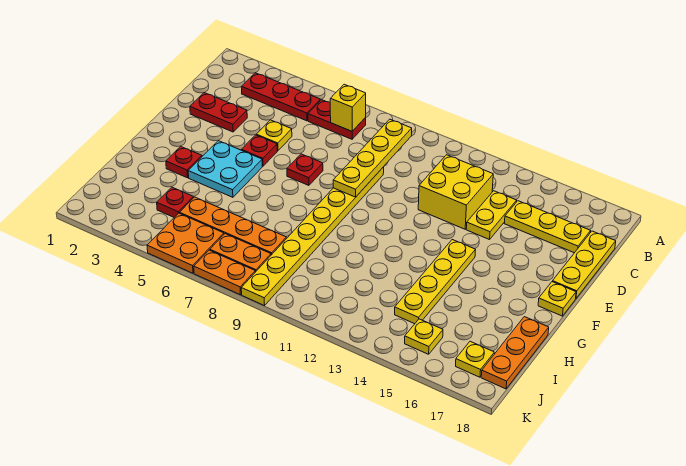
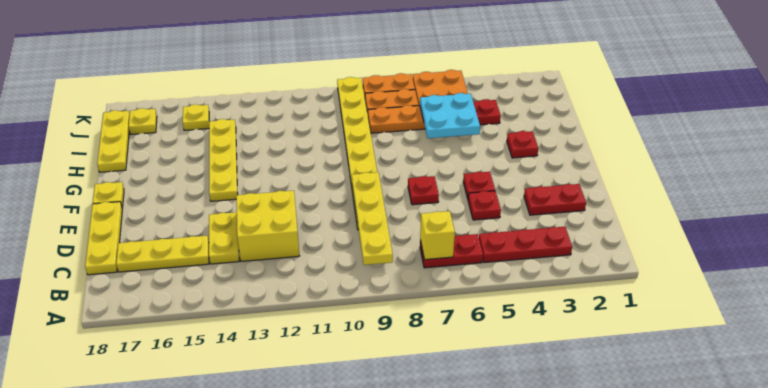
yellow plate D5 level 1 -> red plate D5 level 1
cyan plate F4:G5 level 1 -> cyan plate H5:I6 level 2
orange plate H18:J18 level 1 -> yellow plate H18:J18 level 1

